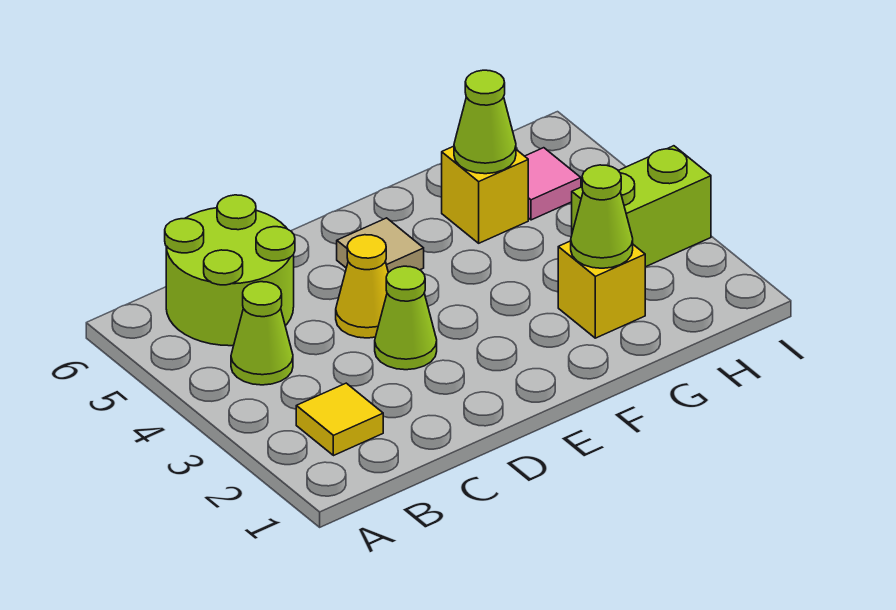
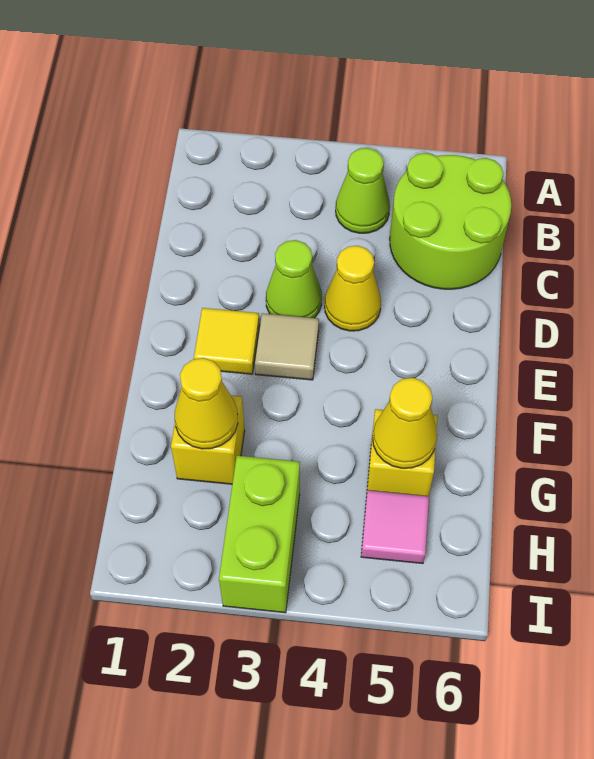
yellow tile B2 level 1 -> yellow tile E2 level 1
tan tile E5 level 1 -> tan tile E3 level 1
lime cone G2 level 2 -> yellow cone G2 level 2
lime cone G5 level 2 -> yellow cone G5 level 2

